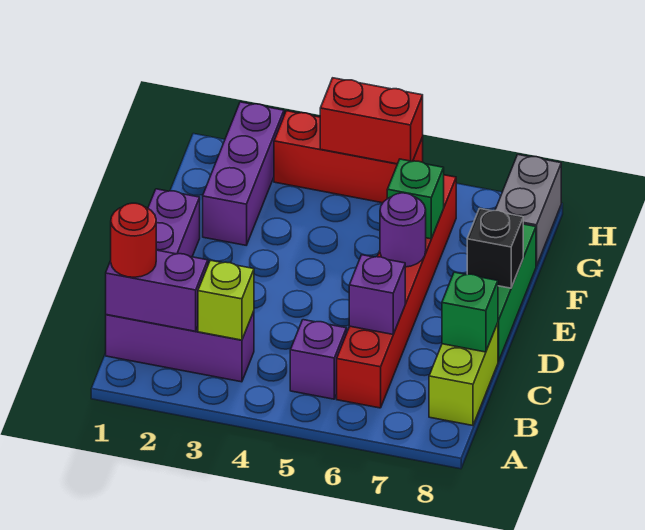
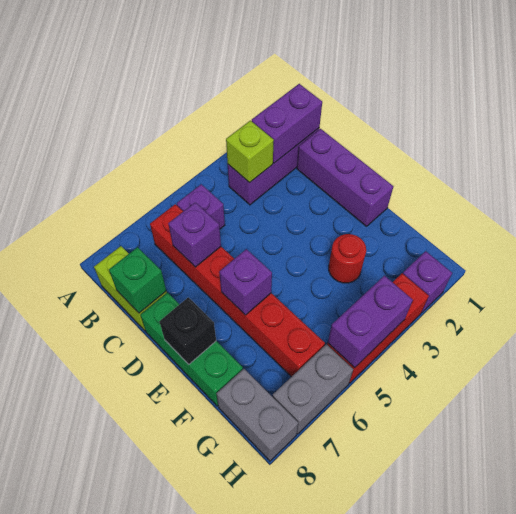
red round brick B1 level 3 -> red round brick F3 level 1
purple round brick E6 level 2 -> purple brick E6 level 2
purple brick F2:H2 level 1 -> purple brick H2 level 1
green brick F6 level 2 -> none
red brick H4:H5 level 2 -> purple brick H4:H5 level 2
none -> grey brick H6:H7 level 1

